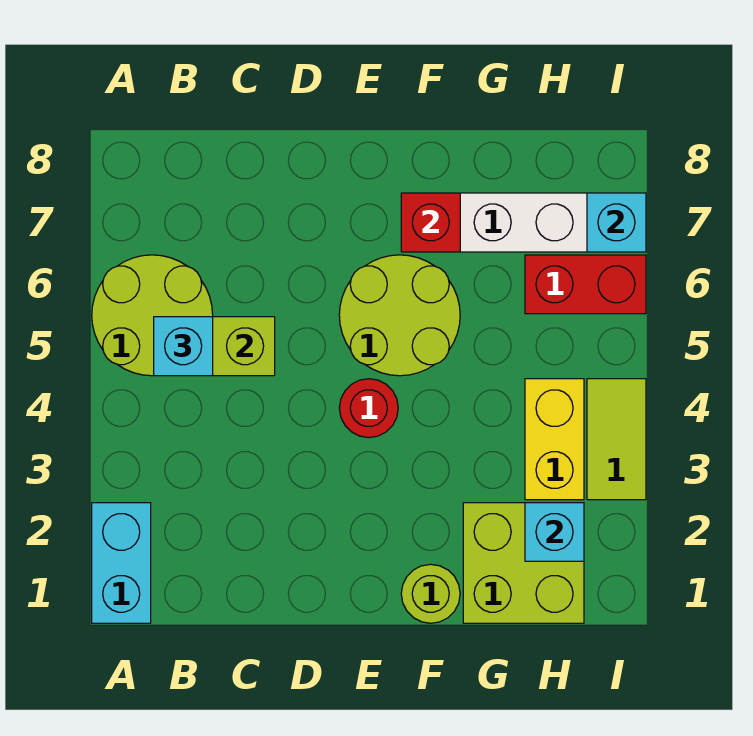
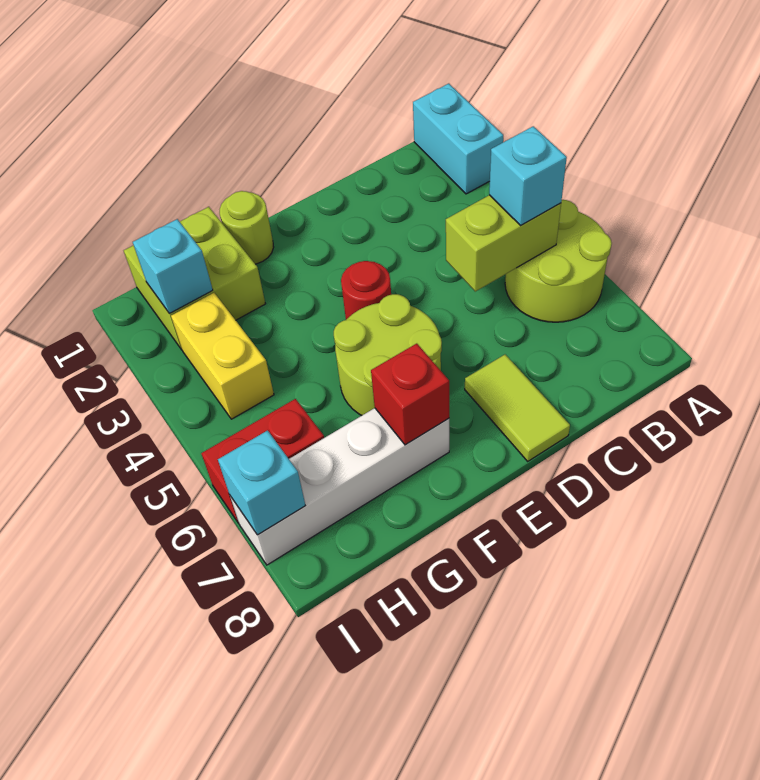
lime tile I3:I4 level 1 -> lime tile D7:D8 level 1

